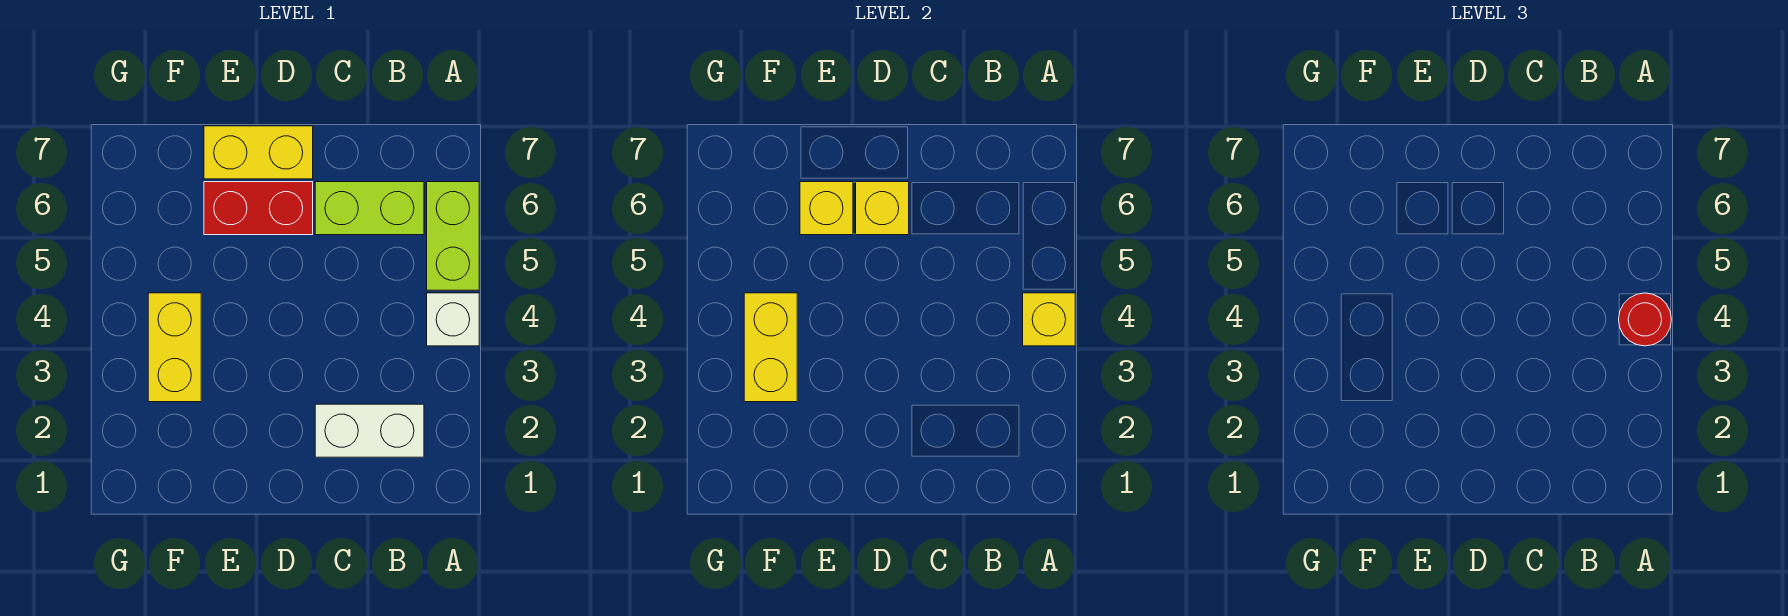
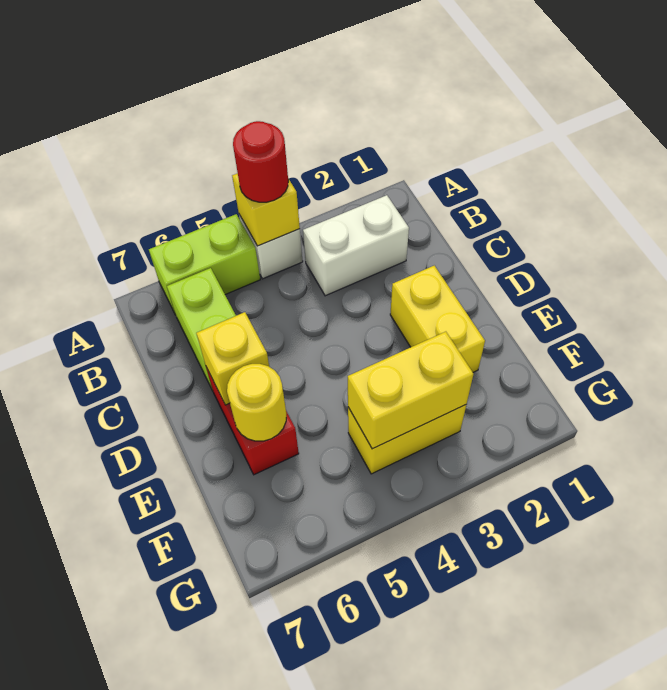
white brick B2:C2 level 1 -> white brick B2:B3 level 1
yellow brick D7:E7 level 1 -> yellow brick D2:E2 level 1
yellow brick E6 level 2 -> yellow round brick E6 level 2

